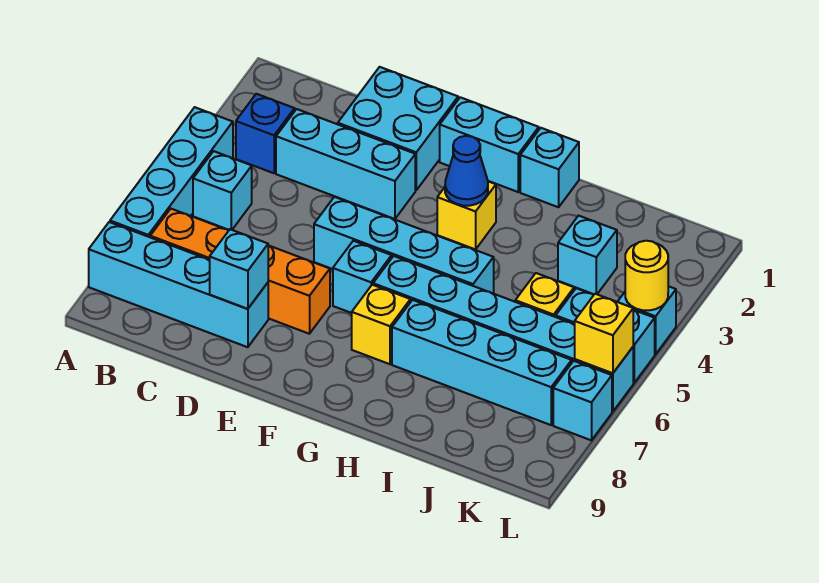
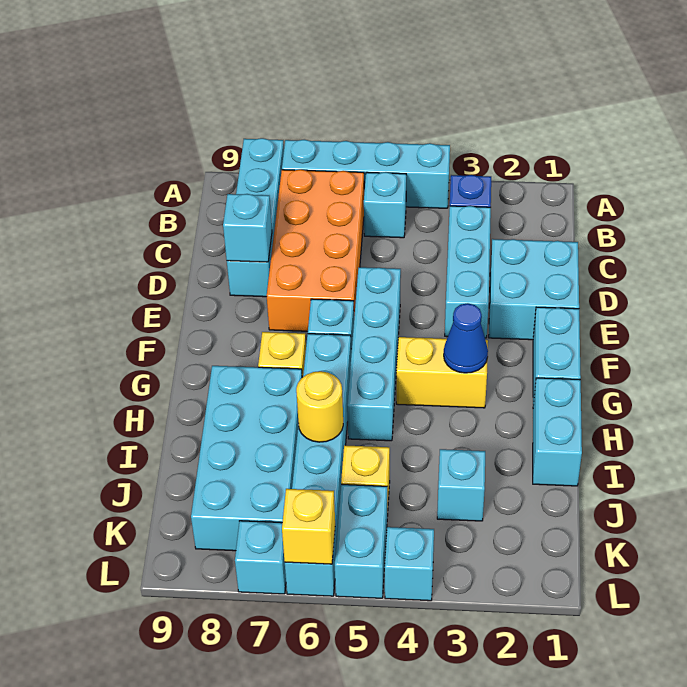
orange brick B7:E7 level 1 -> orange brick B6:E7 level 1
yellow brick G3 level 1 -> yellow brick G3:G4 level 1
cyan brick H1 level 1 -> cyan brick H1:I1 level 1
cyan brick H7:K7 level 1 -> cyan brick H7:K8 level 1
yellow round brick L4 level 2 -> yellow round brick I6 level 2

